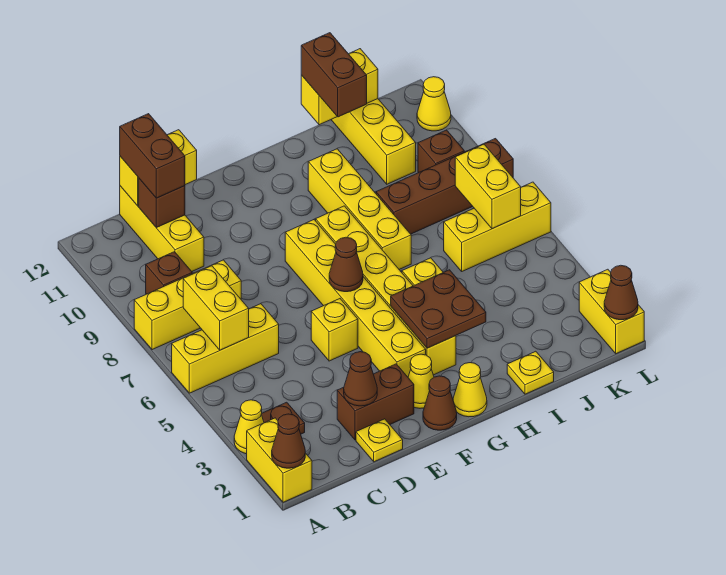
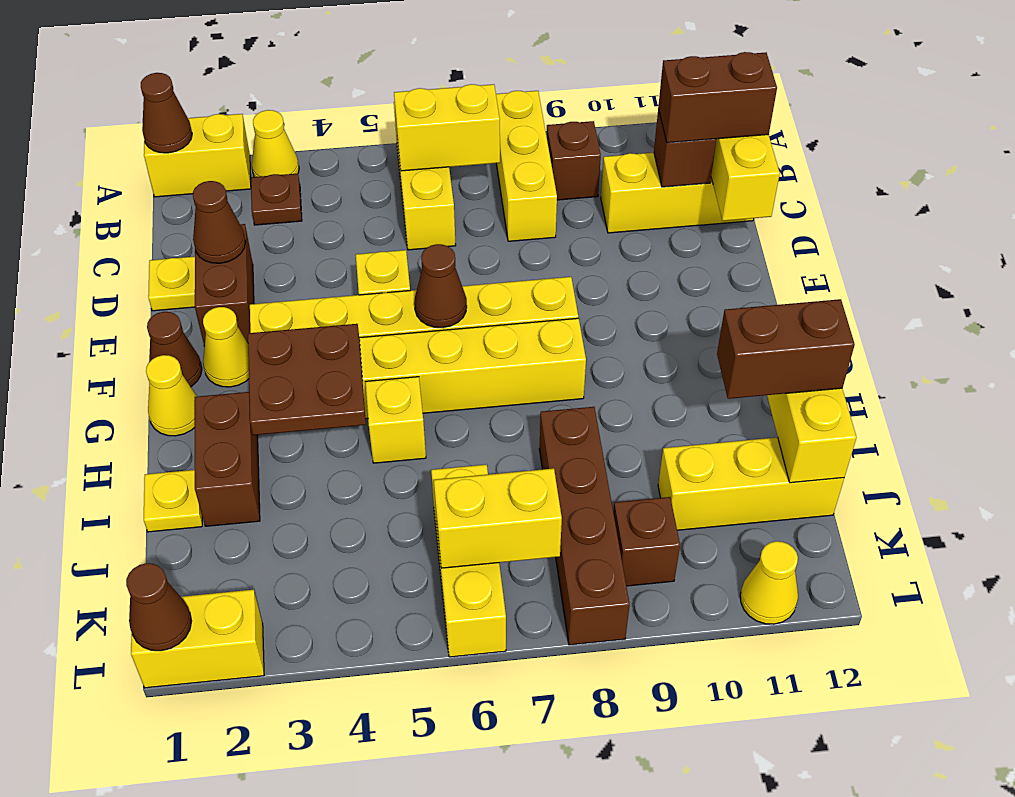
none -> brown brick H2:I2 level 1
yellow brick H7:H10 level 1 -> none

